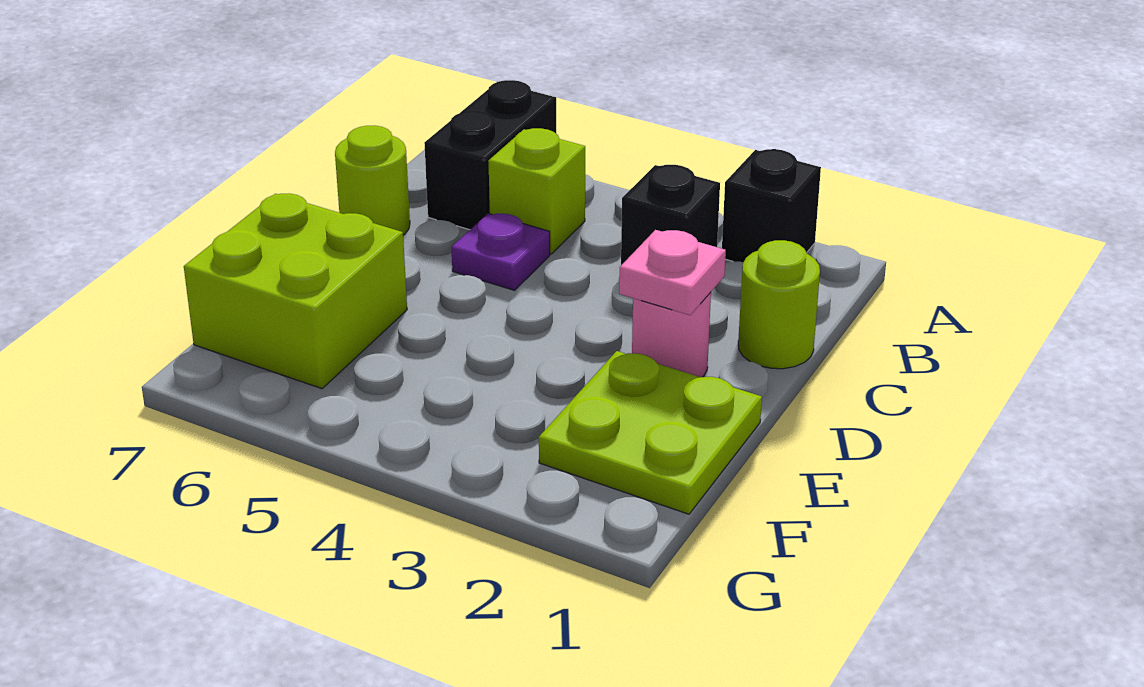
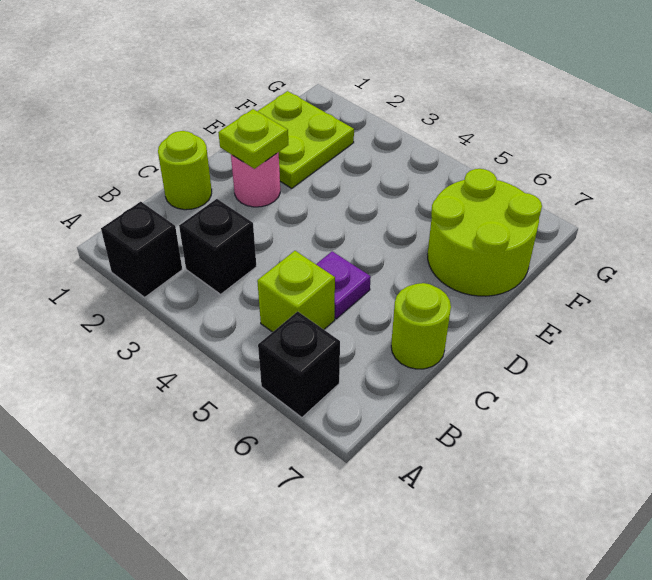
black brick A6:B6 level 1 -> black brick A6 level 1
pink plate D2 level 2 -> lime plate D2 level 2
lime brick E6:F7 level 1 -> lime round brick E6:F7 level 1

